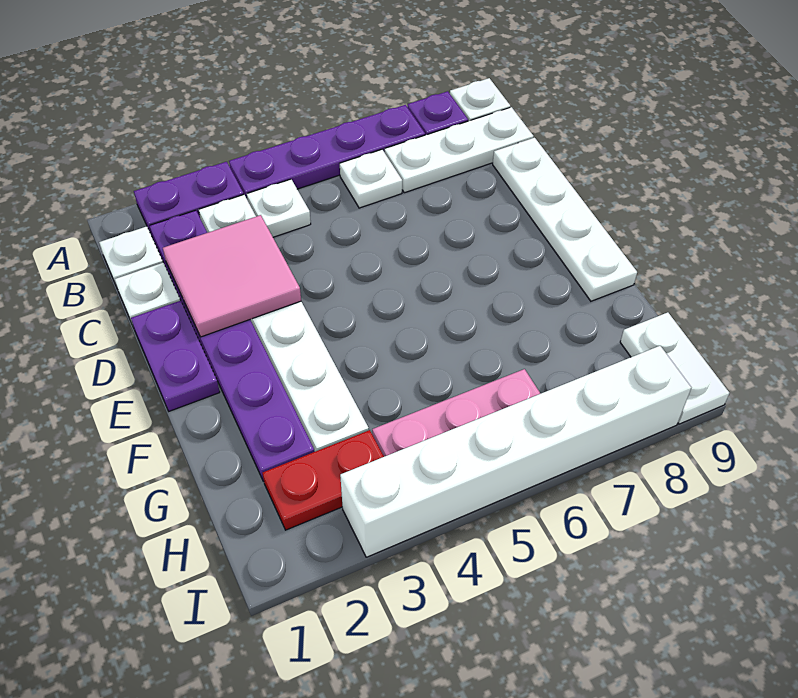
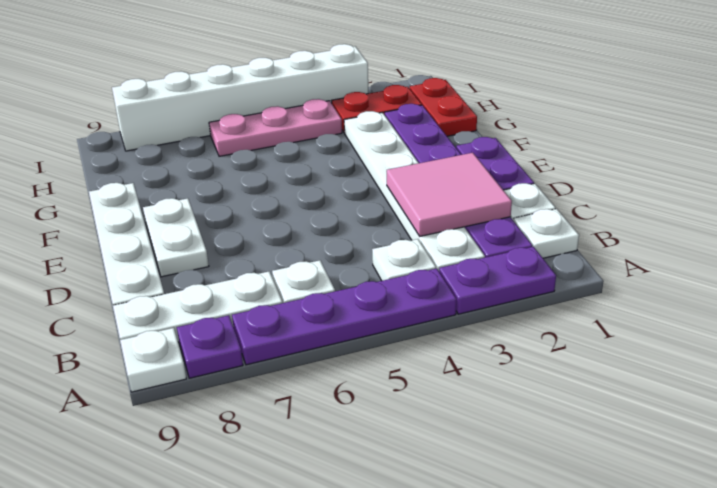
none -> red plate G1:H1 level 1
white plate H9:I9 level 1 -> white plate D8:E8 level 1

